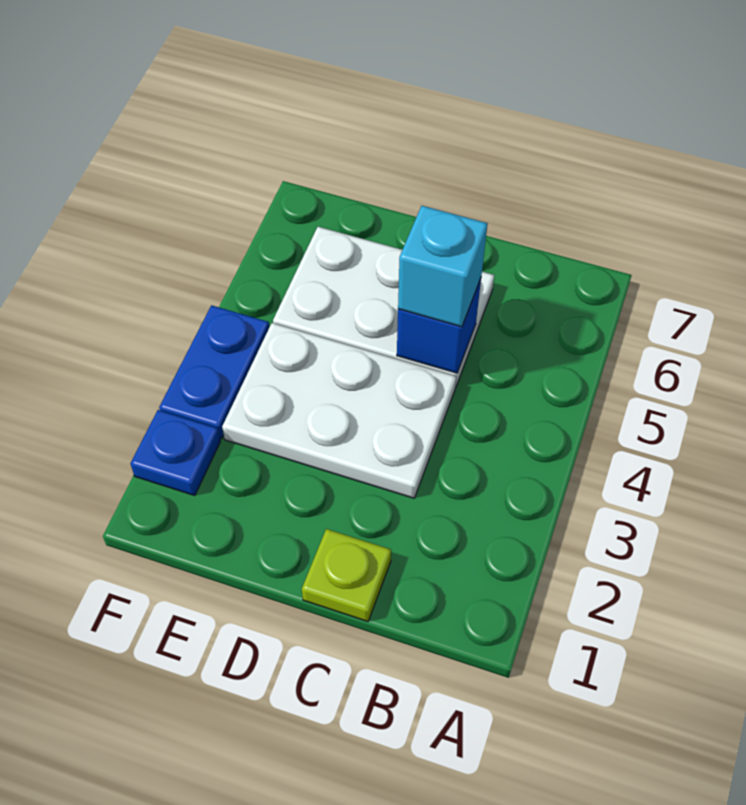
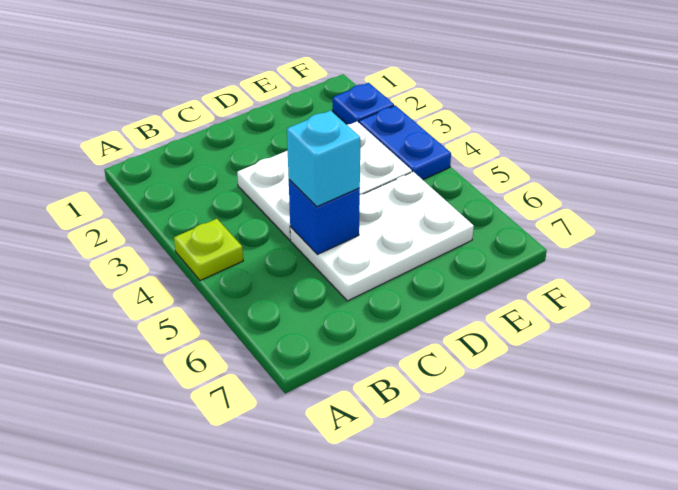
lime plate C1 level 1 -> lime plate A4 level 1

